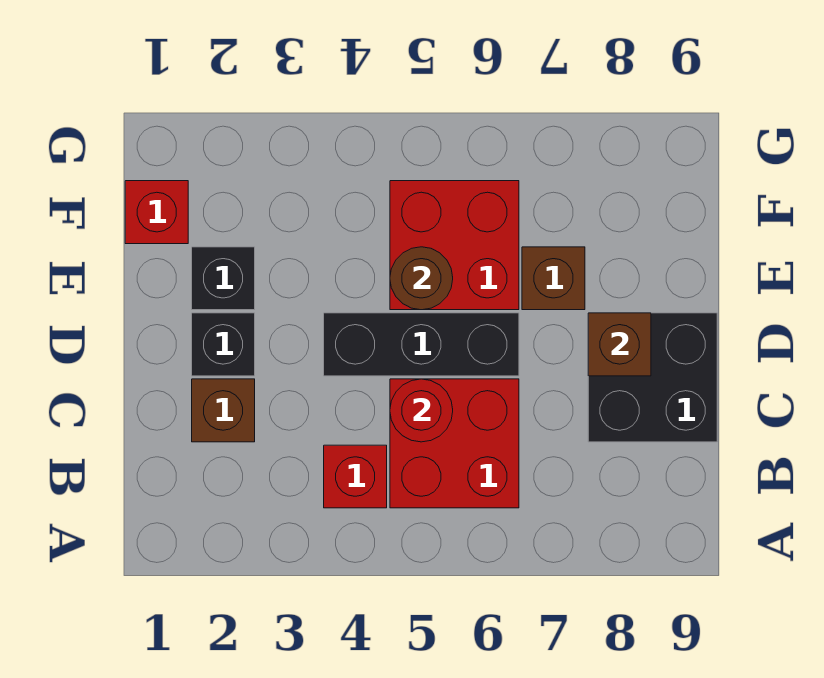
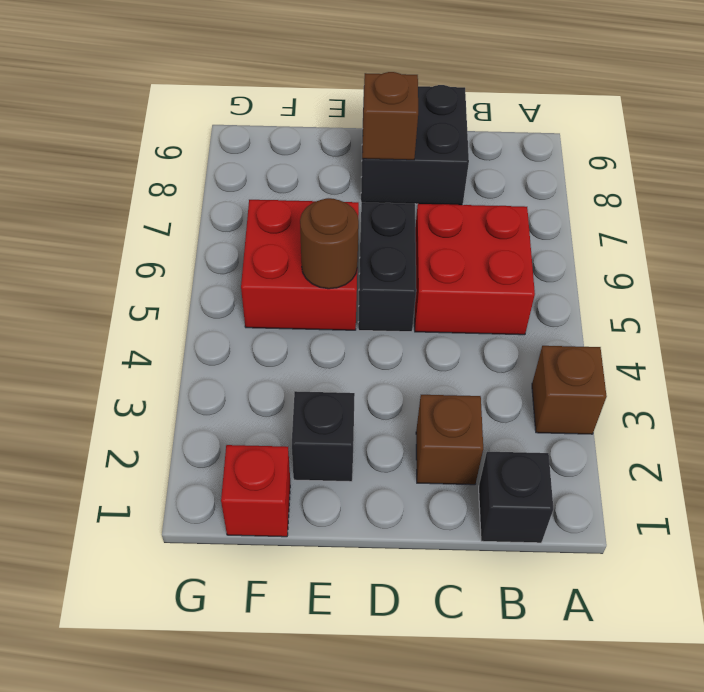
red brick B4 level 1 -> none
red round brick C5 level 2 -> none
black brick D2 level 1 -> black brick B1 level 1
black brick D4:D6 level 1 -> black brick D5:D6 level 1
brown brick E7 level 1 -> brown brick A3 level 1

